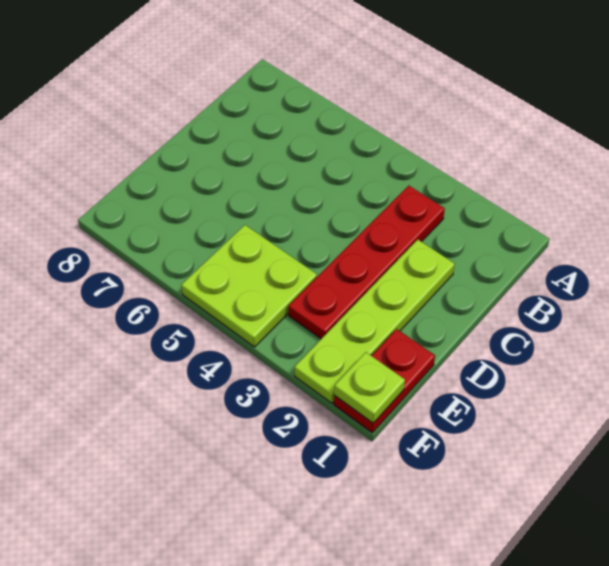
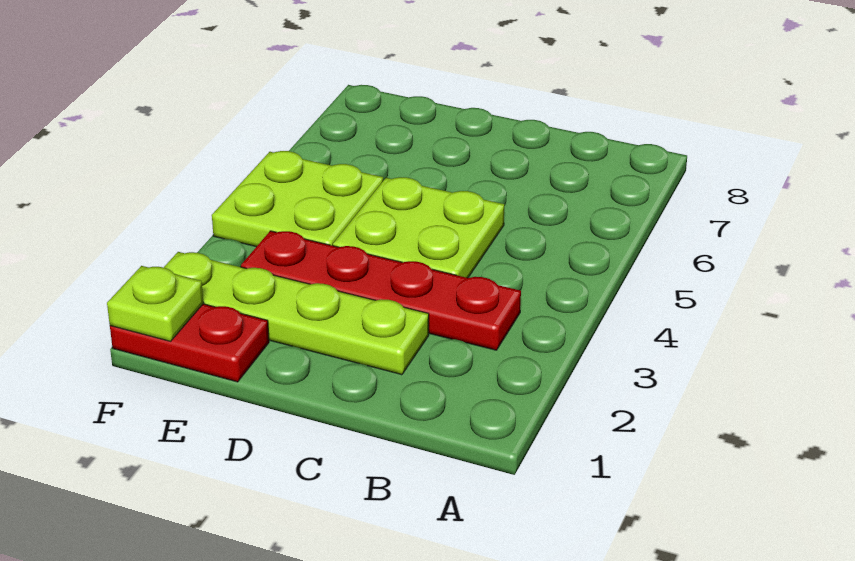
none -> lime plate C4:D5 level 1

